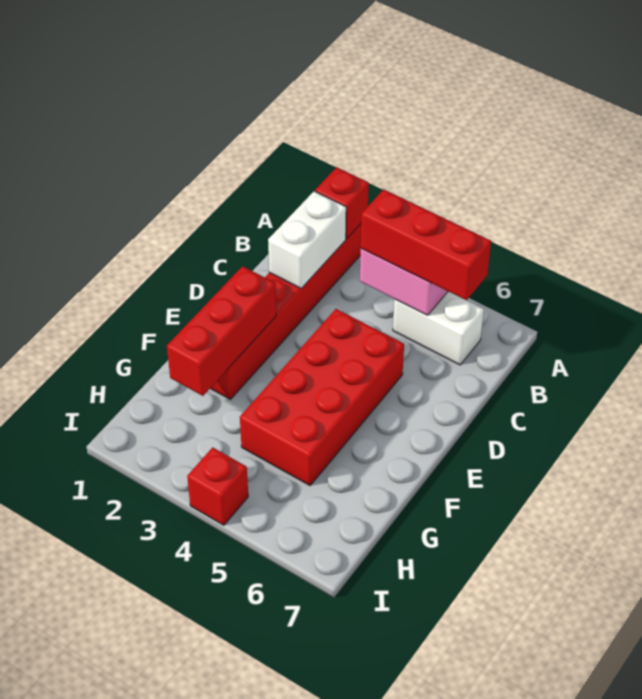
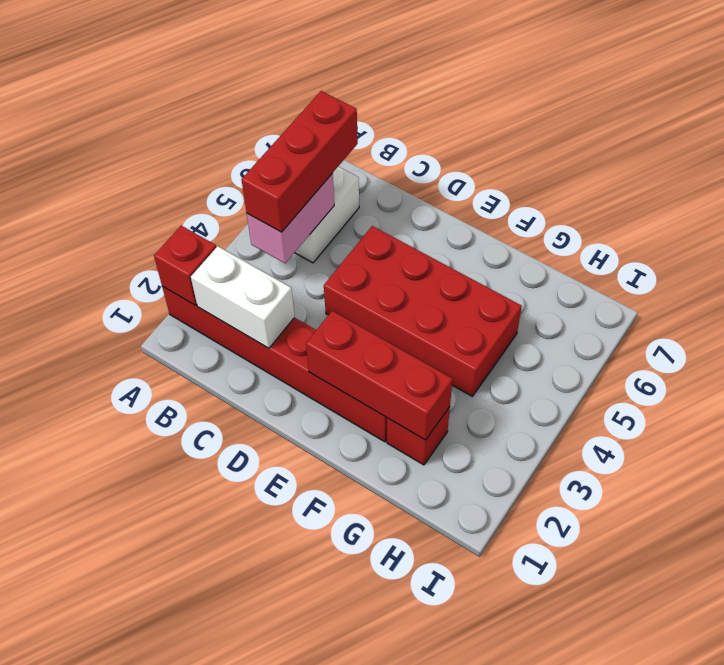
red brick I4 level 1 -> red brick G2 level 1

